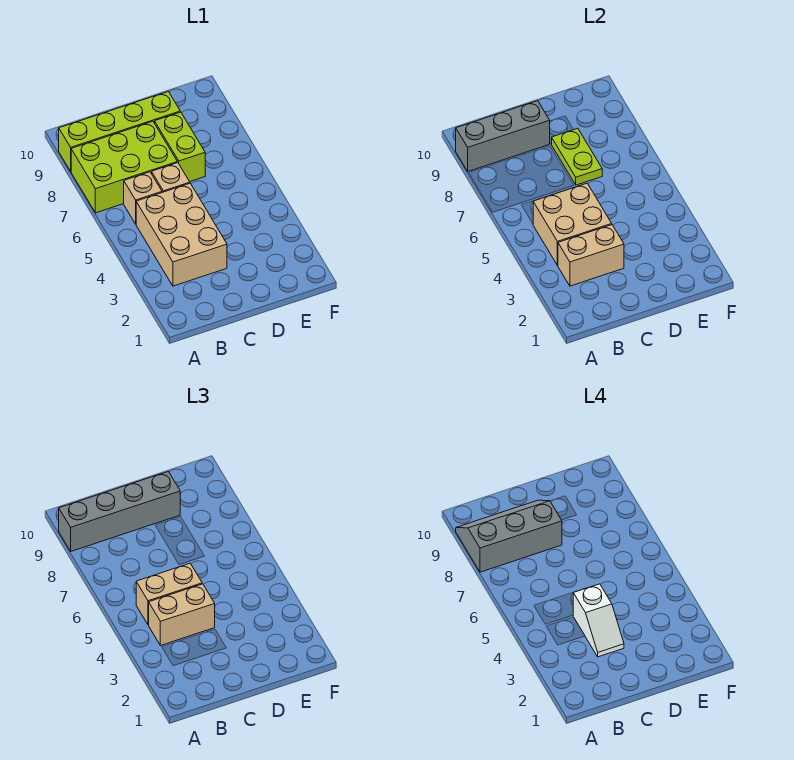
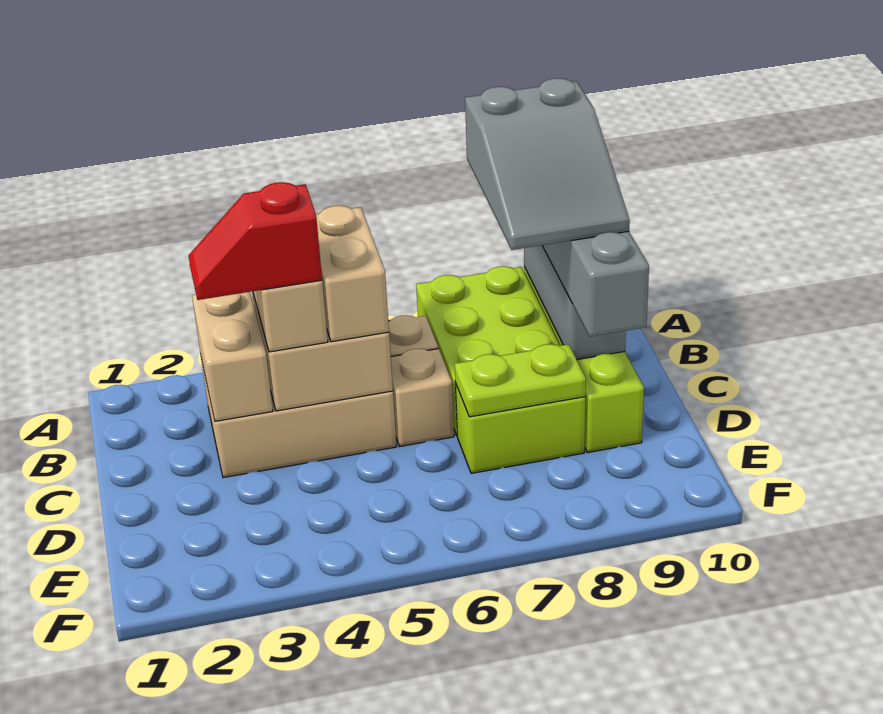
grey slope A8:C9 level 4 top 8 -> grey slope A8:C9 level 4 top A
white slope C3:C4 level 4 top 4 -> red slope C3:C4 level 4 top 4

